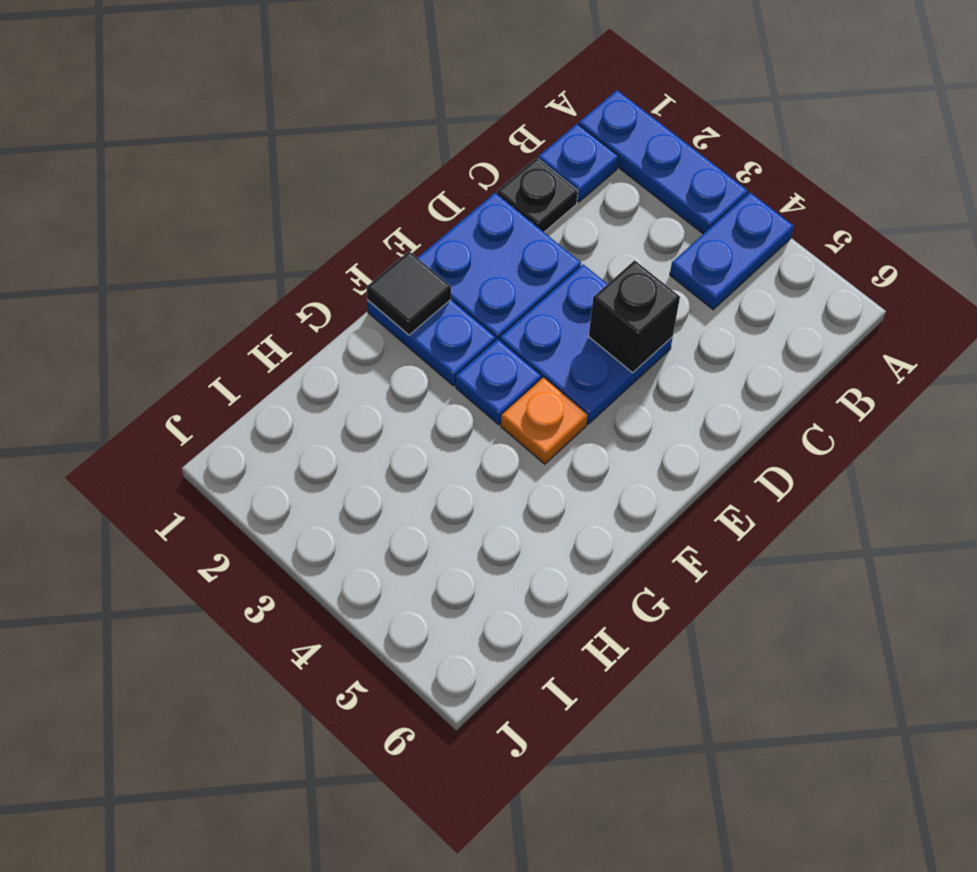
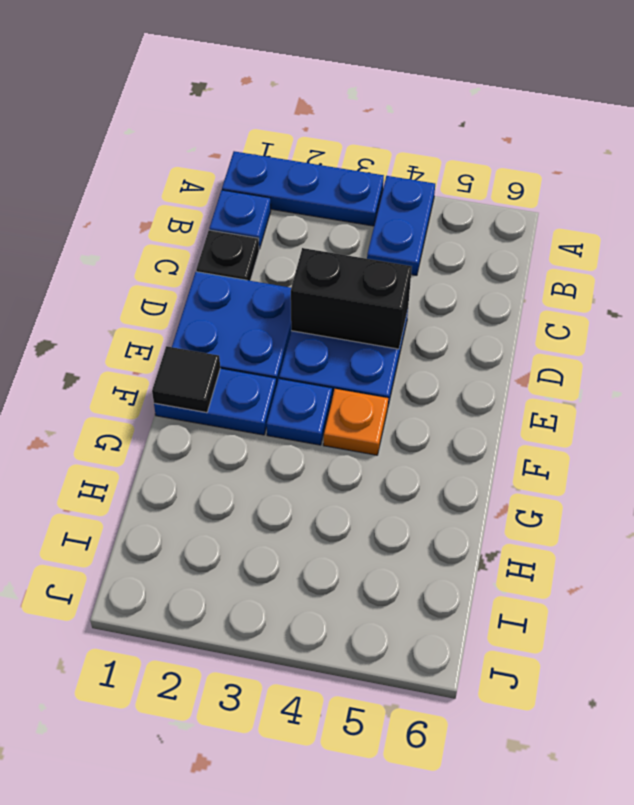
black brick D4 level 2 -> black brick D3:D4 level 2

